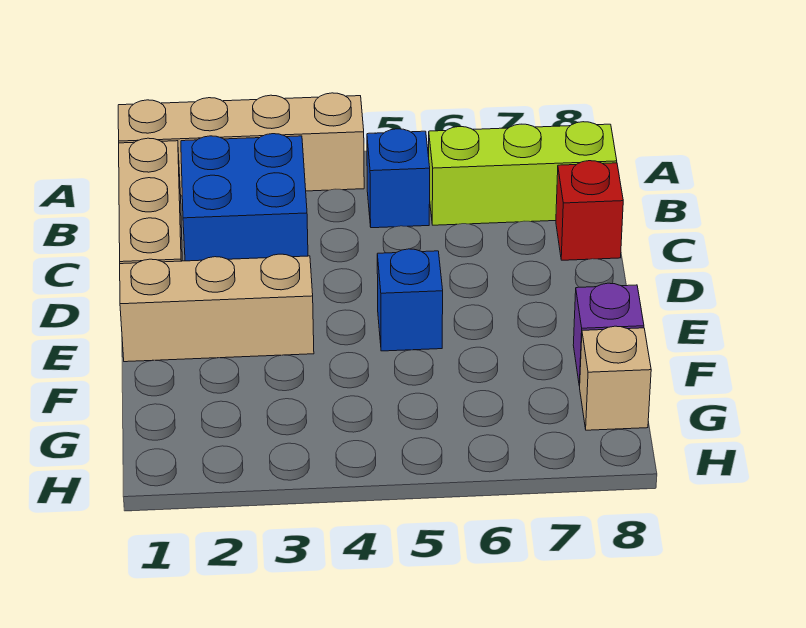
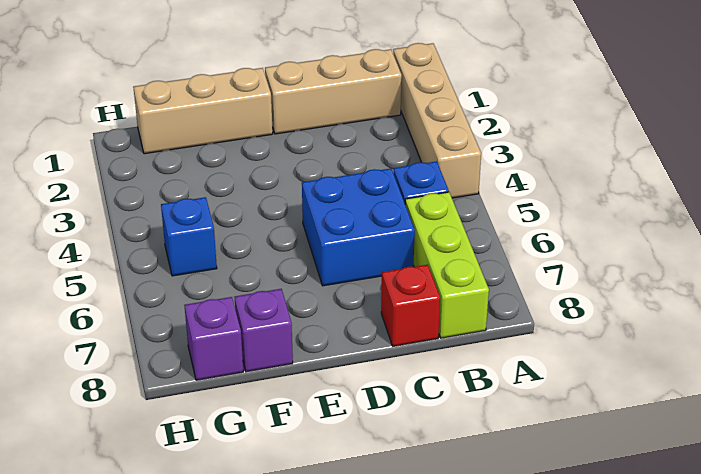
blue brick B2:C3 level 1 -> blue brick C5:D6 level 1
tan brick E1:E3 level 1 -> tan brick E1:G1 level 1
blue brick E5 level 1 -> blue brick G5 level 1
tan brick G8 level 1 -> purple brick G8 level 1

